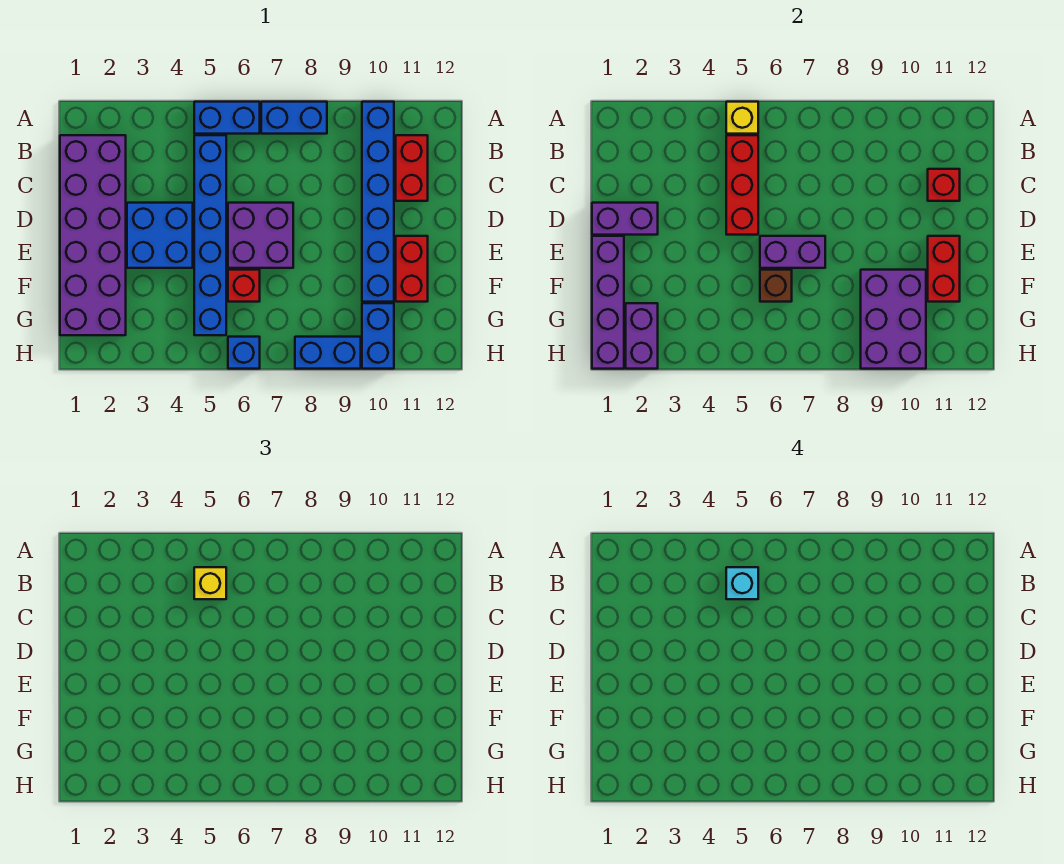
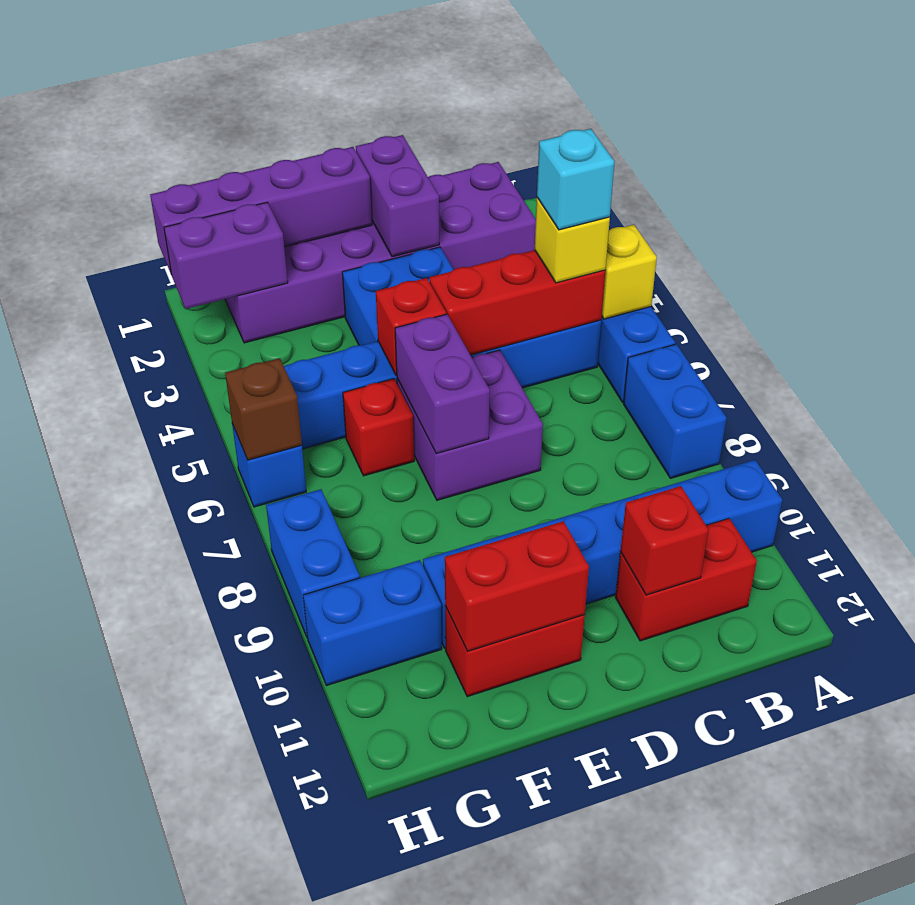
none -> red brick E5 level 2
brown brick F6 level 2 -> brown brick H6 level 2
purple brick F9:H10 level 2 -> none

